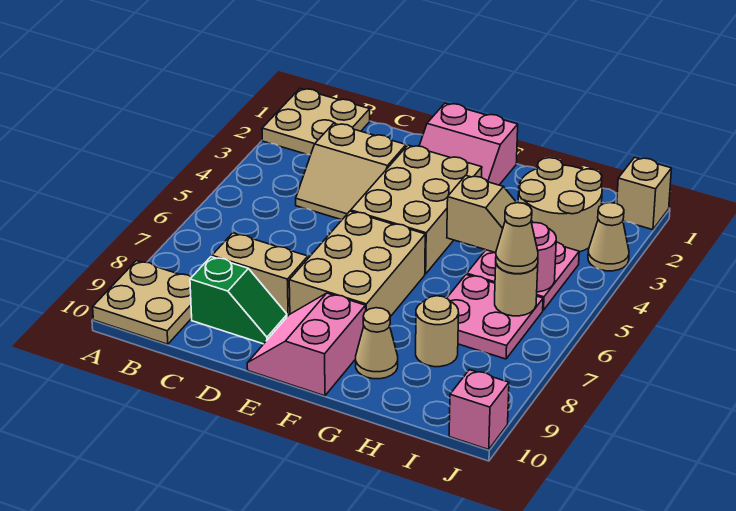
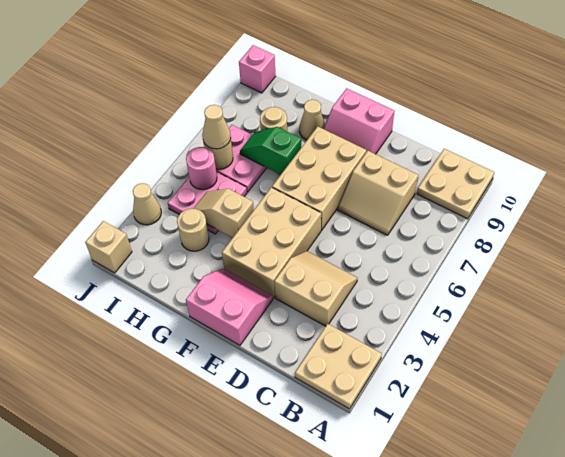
green slope C9:D9 level 1 top C -> green slope G7:H7 level 2 top G
pink slope E9:F10 level 1 top F -> pink slope E9:F10 level 1 top 10
tan round brick H2:I3 level 1 -> tan round brick H3 level 1

